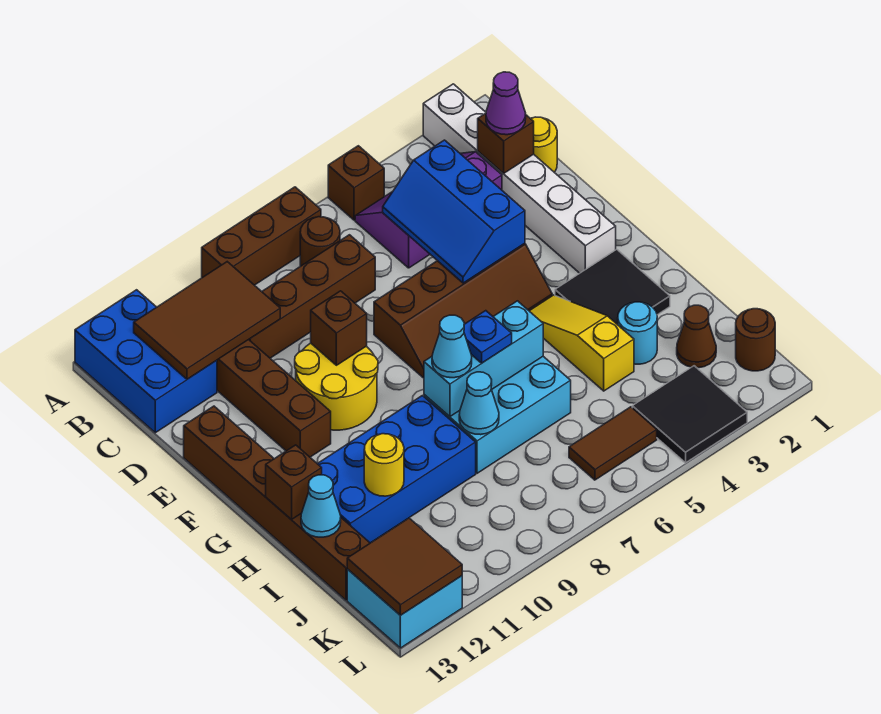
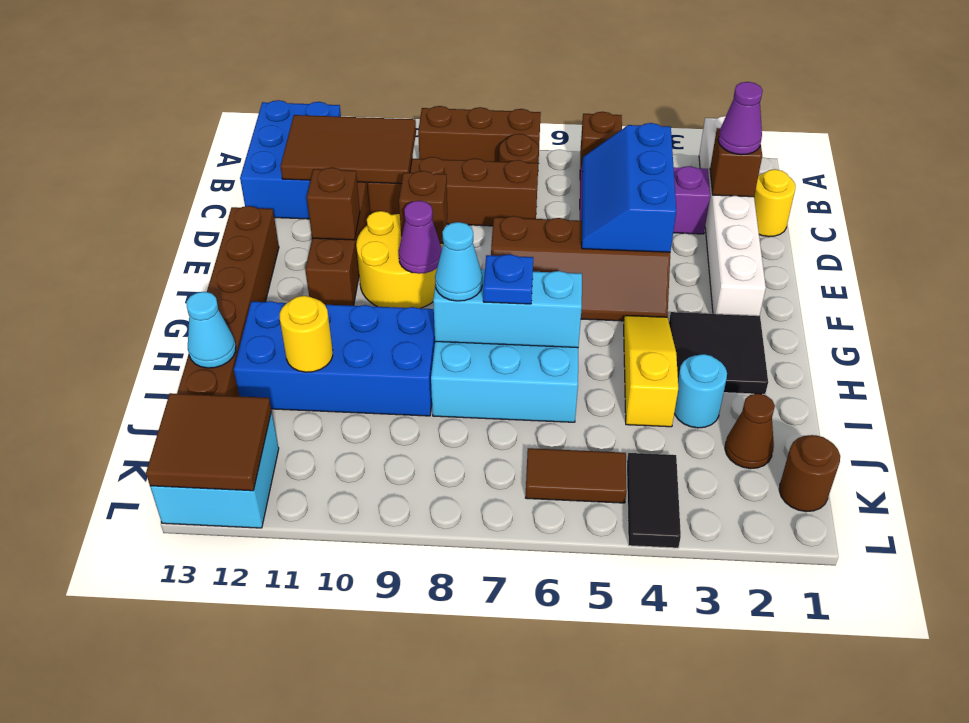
none -> purple cone F9 level 2
brown brick H13 level 2 -> brown brick E11 level 2
cyan cone I8 level 2 -> none
black tile K3:L4 level 1 -> black tile K4:L4 level 1

